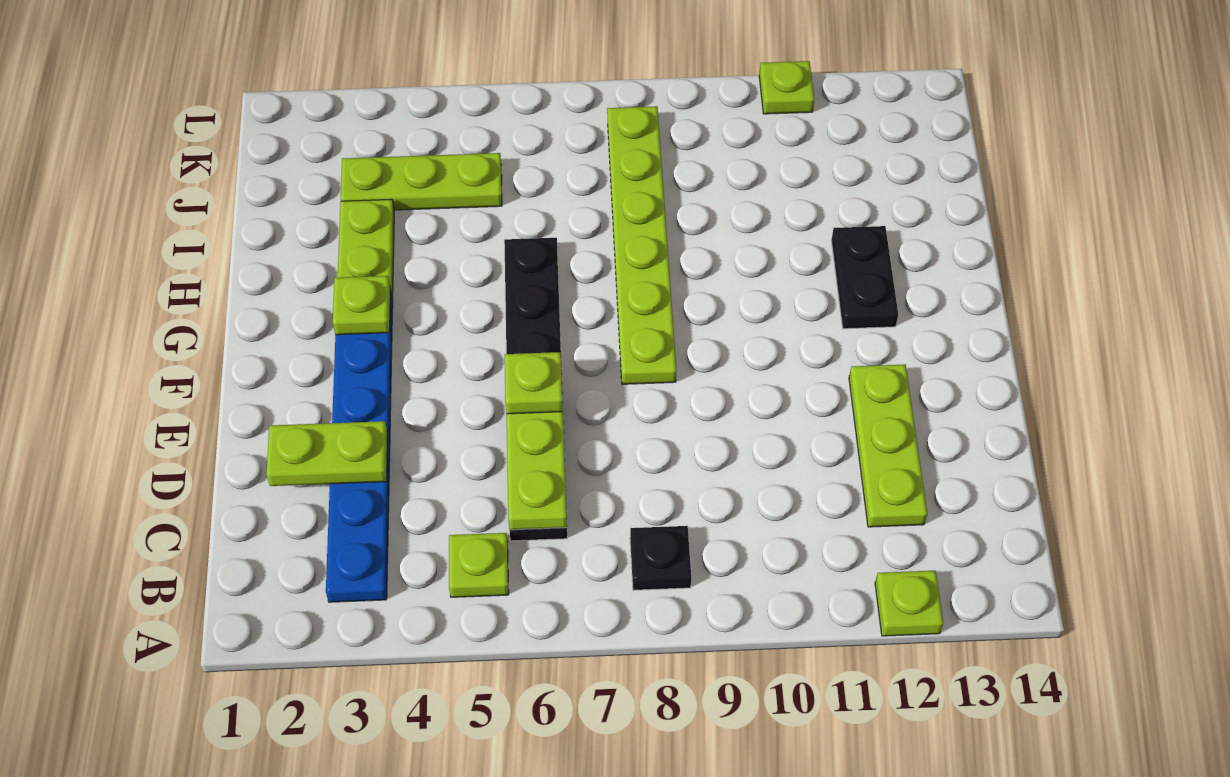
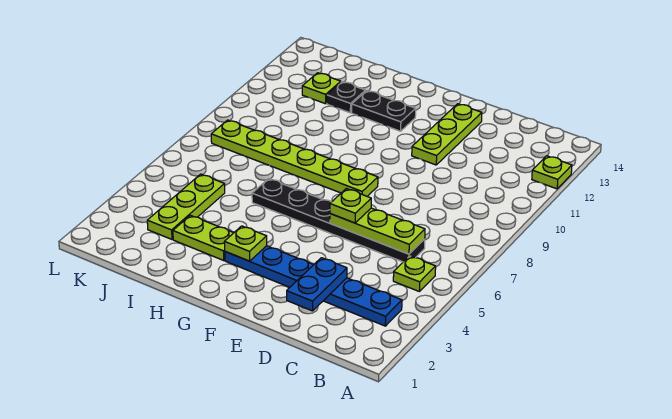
black plate B8 level 1 -> black plate I12 level 1
lime plate C12:E12 level 1 -> lime plate E11:E13 level 1
lime plate D2:D3 level 2 -> blue plate D2:D3 level 2
lime plate L11 level 1 -> lime plate J12 level 1

